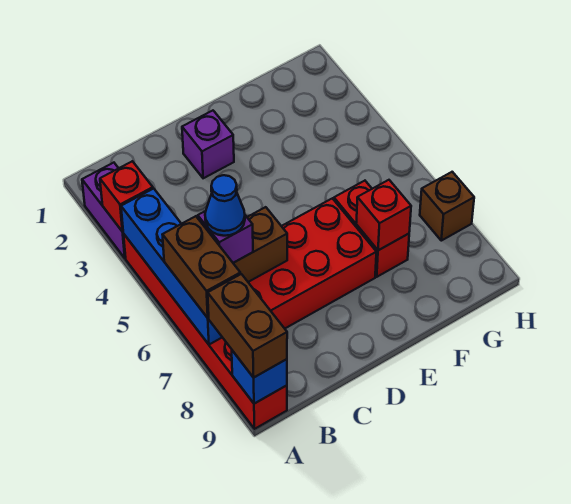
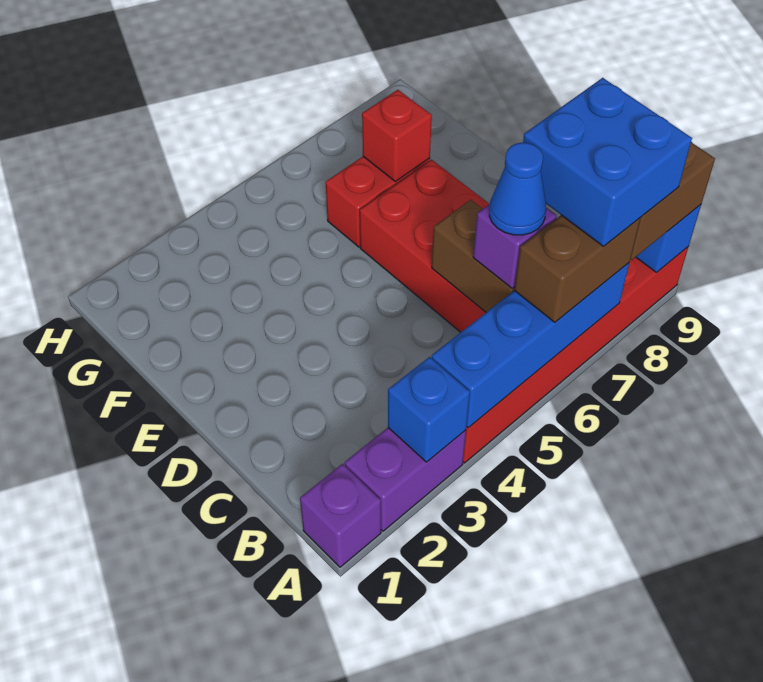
red brick A3 level 2 -> blue brick A3 level 2
none -> blue brick A7:B8 level 4
purple brick D2 level 1 -> purple brick A1 level 1
brown brick H7 level 1 -> none

